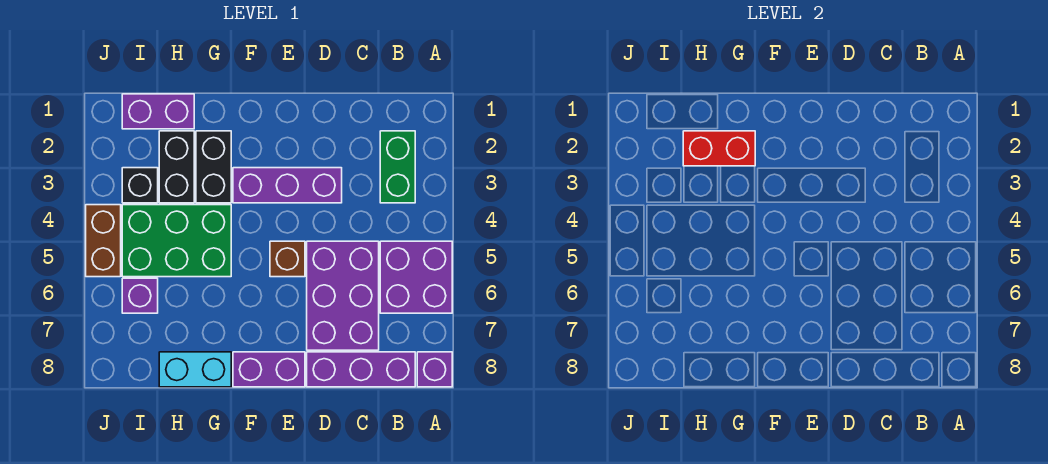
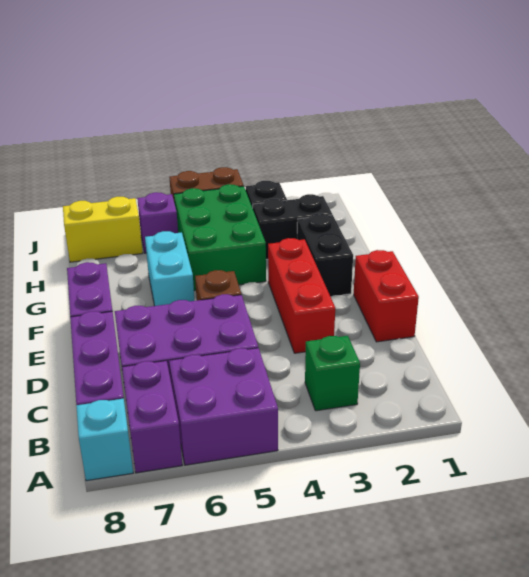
purple brick A8 level 1 -> cyan brick A8 level 1
green brick B2:B3 level 1 -> green brick B3 level 1
purple brick D3:F3 level 1 -> red brick D3:F3 level 1
black brick G2:G3 level 1 -> black brick F2:G2 level 1
red brick G2:H2 level 2 -> red brick D1:E1 level 1
cyan brick G8:H8 level 1 -> cyan brick F6:G6 level 1
purple brick H1:I1 level 1 -> purple brick A7:B7 level 1
none -> yellow brick I7:I8 level 1

